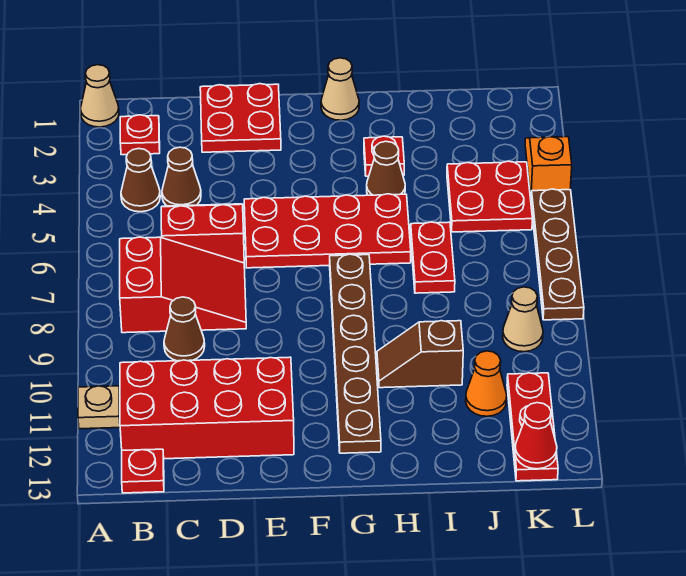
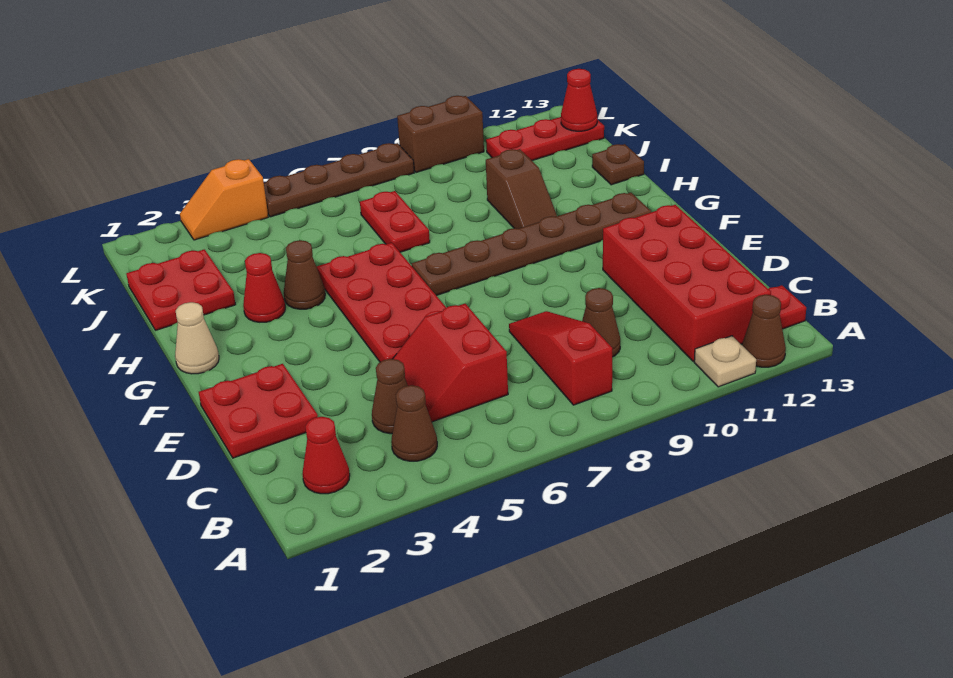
tan cone A1 level 1 -> none
none -> brown cone A12 level 1
red plate B2 level 1 -> red cone B2 level 1
red slope B7:D8 level 1 top B -> red slope B8:D8 level 1 top B
red plate H3 level 1 -> red cone H3 level 1
red plate I6:I7 level 1 -> red plate I7:J7 level 1
none -> brown plate I13 level 1
red plate J4:K5 level 1 -> red plate I1:J2 level 1
orange cone J11 level 1 -> none
tan cone K9 level 1 -> none
none -> brown brick L9:L10 level 1

